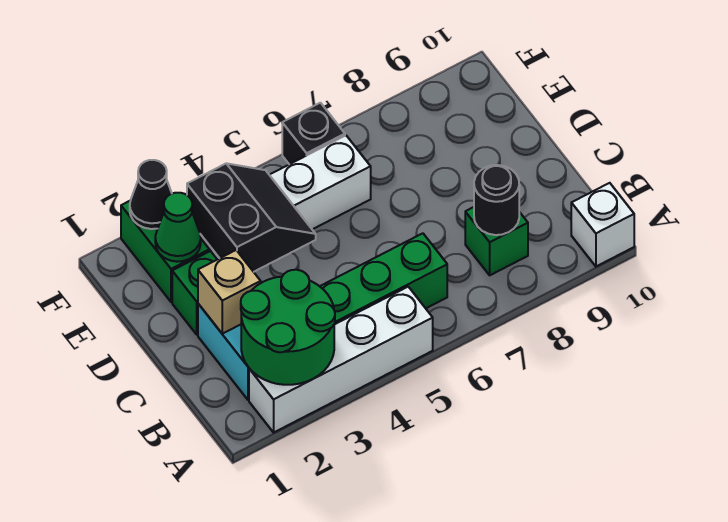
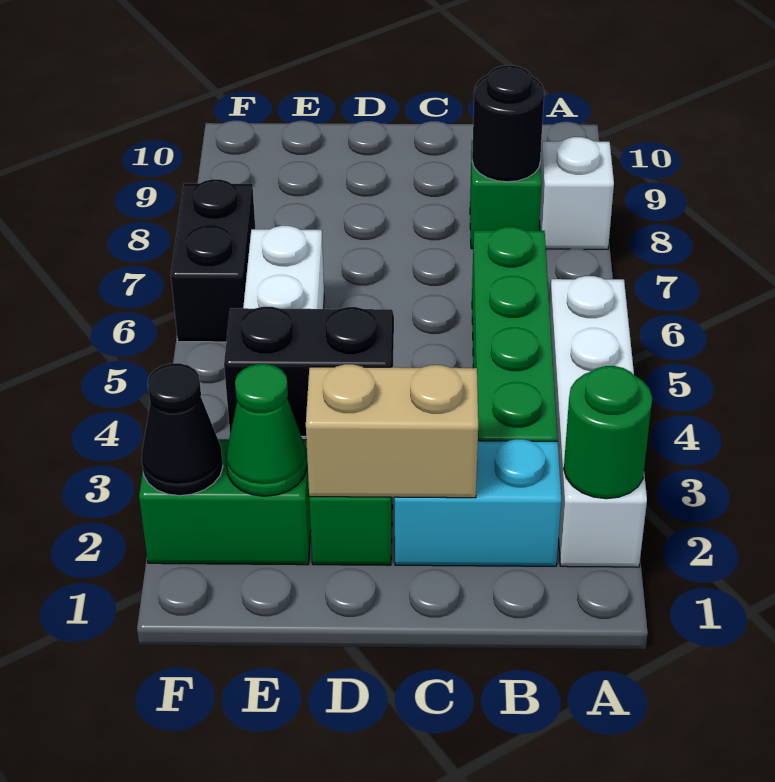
green round brick A2:B3 level 2 -> green round brick A2 level 2
white brick A10 level 1 -> white brick A8 level 1
tan brick C2 level 2 -> tan brick C2:D2 level 2
black brick F6 level 1 -> black brick F6:F7 level 1

